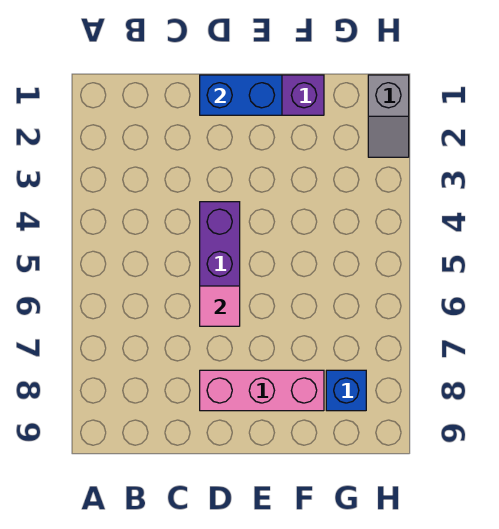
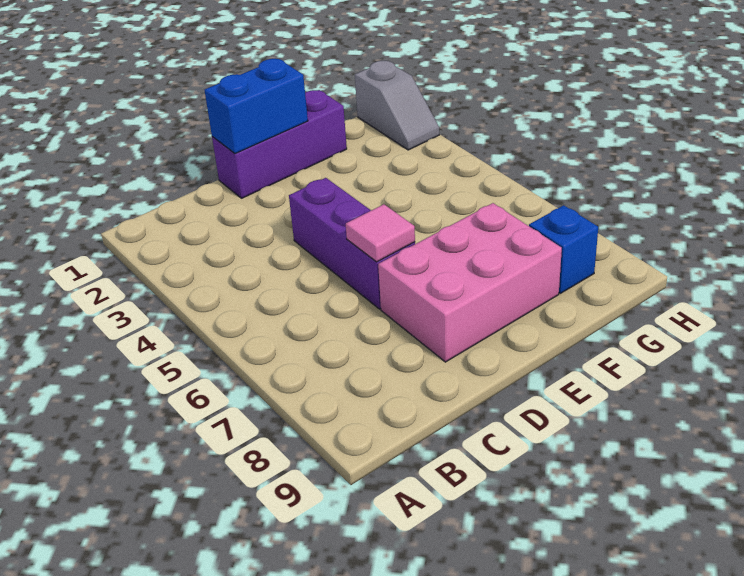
pink brick D8:F8 level 1 -> pink brick D7:F8 level 1

